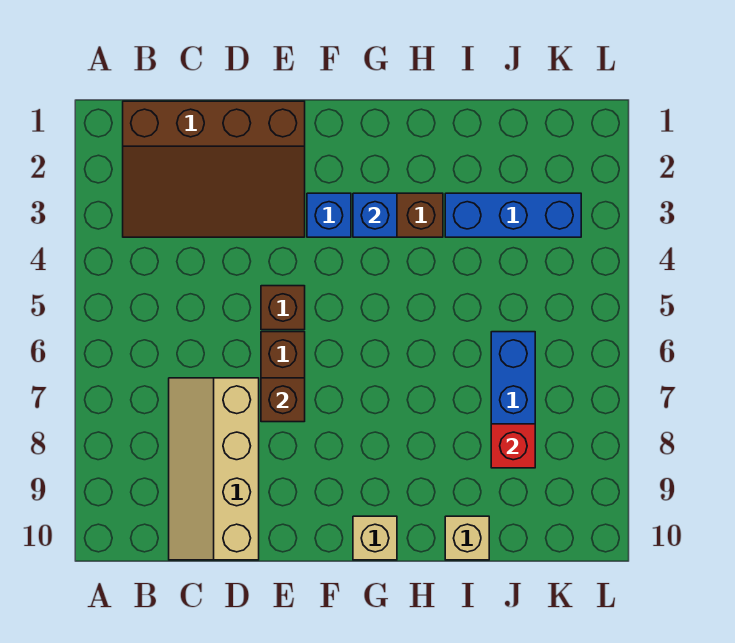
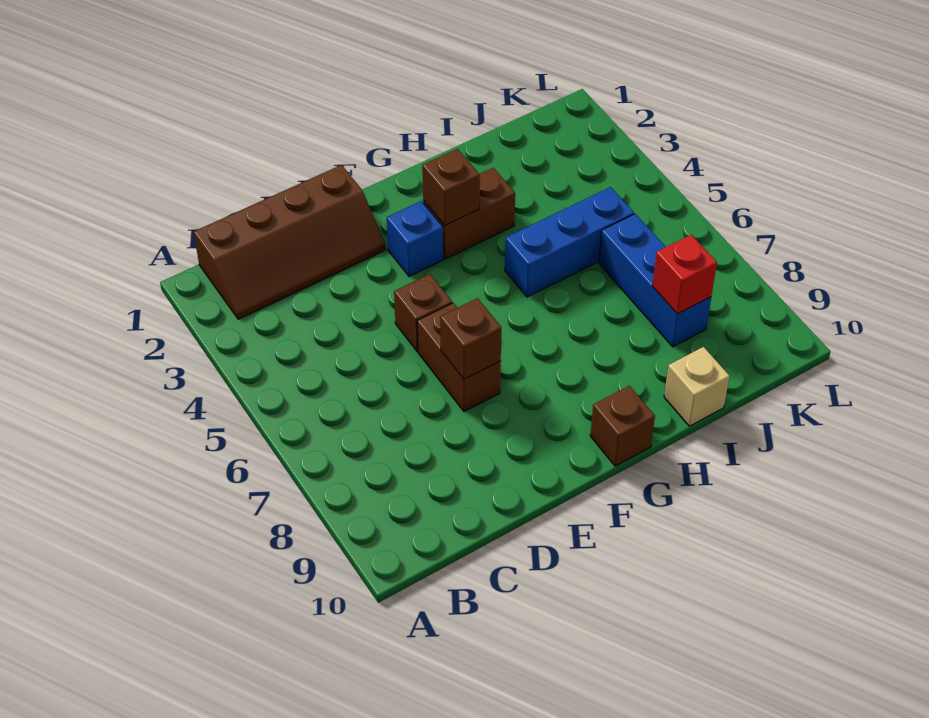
brown slope B1:E3 level 1 top 1 -> brown slope B1:E2 level 1 top 1
tan slope C7:D10 level 1 top D -> none
blue brick G3 level 2 -> brown brick G3 level 2
tan brick G10 level 1 -> brown brick G10 level 1
blue brick I3:K3 level 1 -> blue brick H5:J5 level 1

